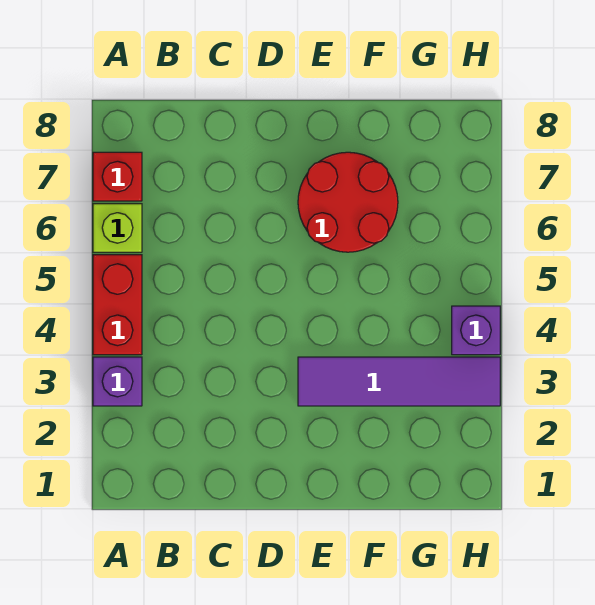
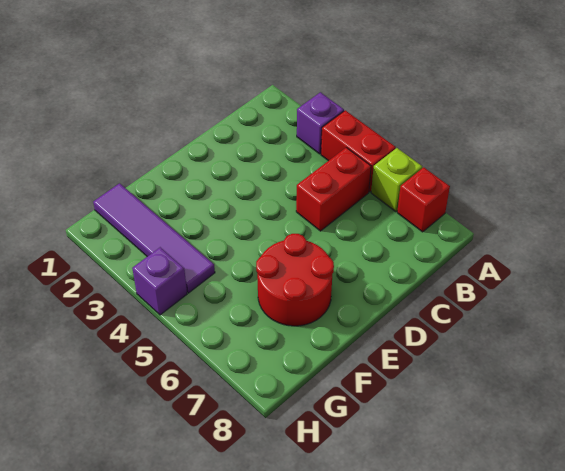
none -> red brick B5:C5 level 1
purple tile E3:H3 level 1 -> purple tile G1:G4 level 1

